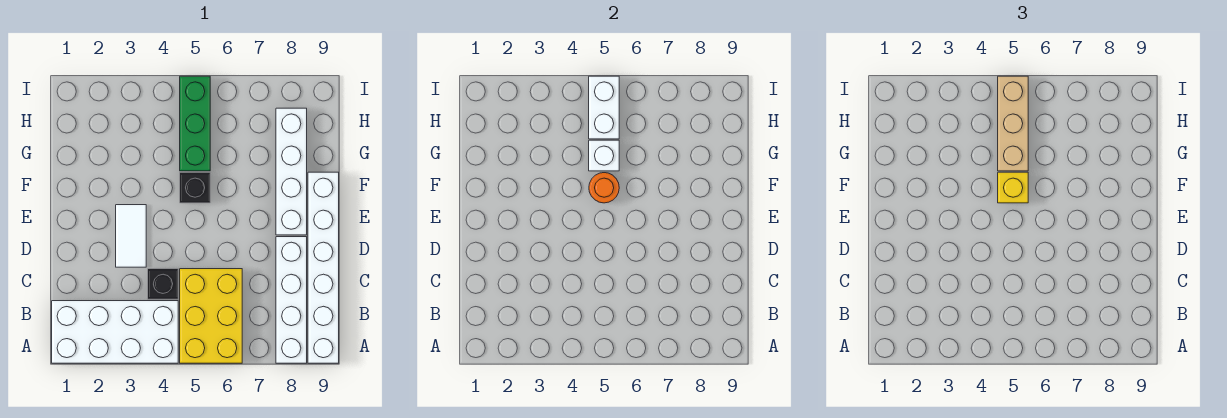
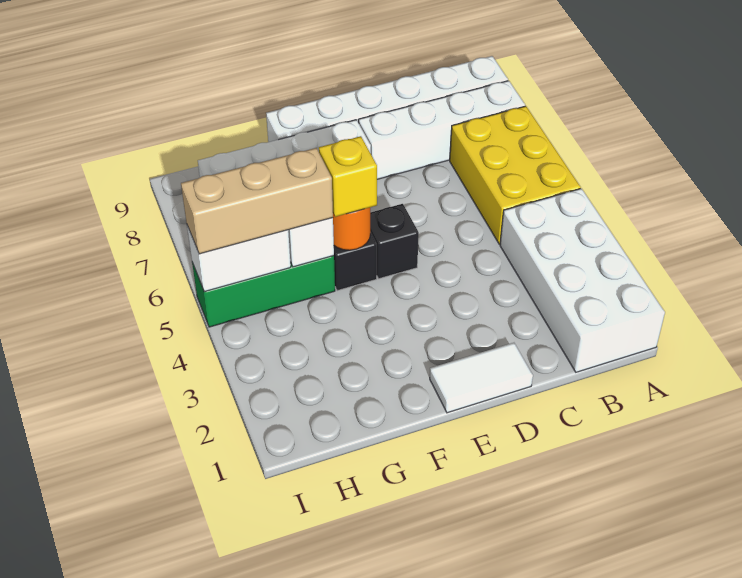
yellow brick A5:C6 level 1 -> yellow brick A5:B7 level 1
black brick C4 level 1 -> black brick E5 level 1
white tile D3:E3 level 1 -> white tile D1:E1 level 1

